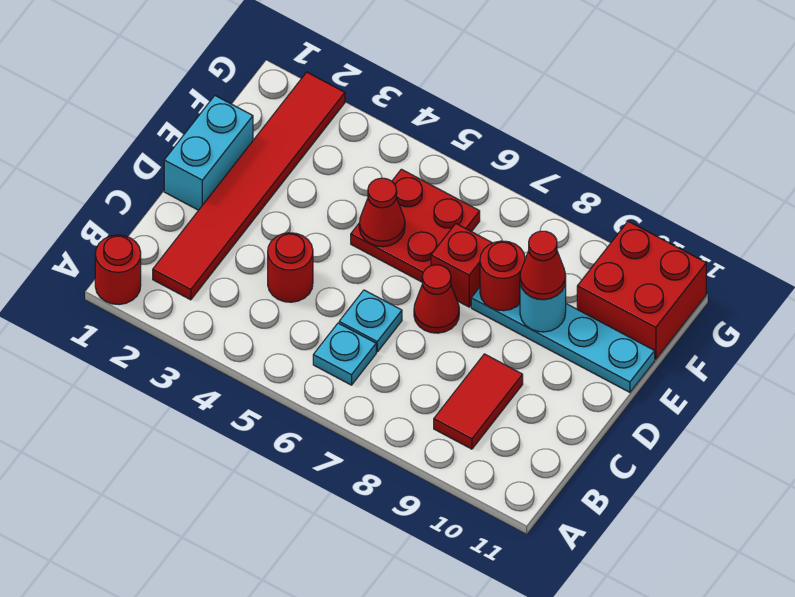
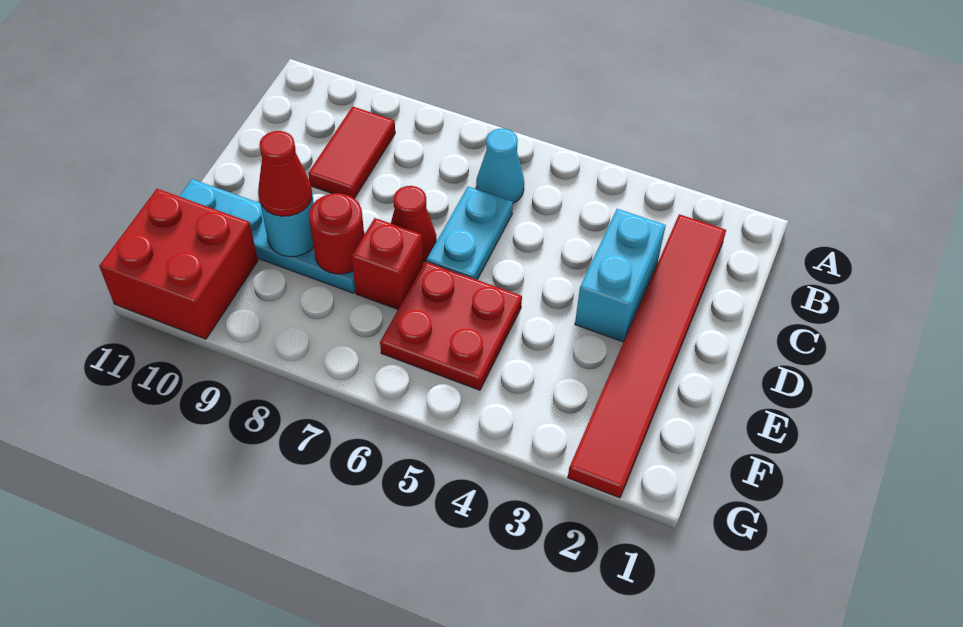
red round brick A1 level 1 -> none
cyan plate B6 level 1 -> cyan cone B6 level 1
red round brick C4 level 1 -> none
cyan plate C6 level 1 -> cyan plate C6:D6 level 1
cyan brick D1:E1 level 1 -> cyan brick C3:D3 level 1
red cone E5 level 2 -> none

